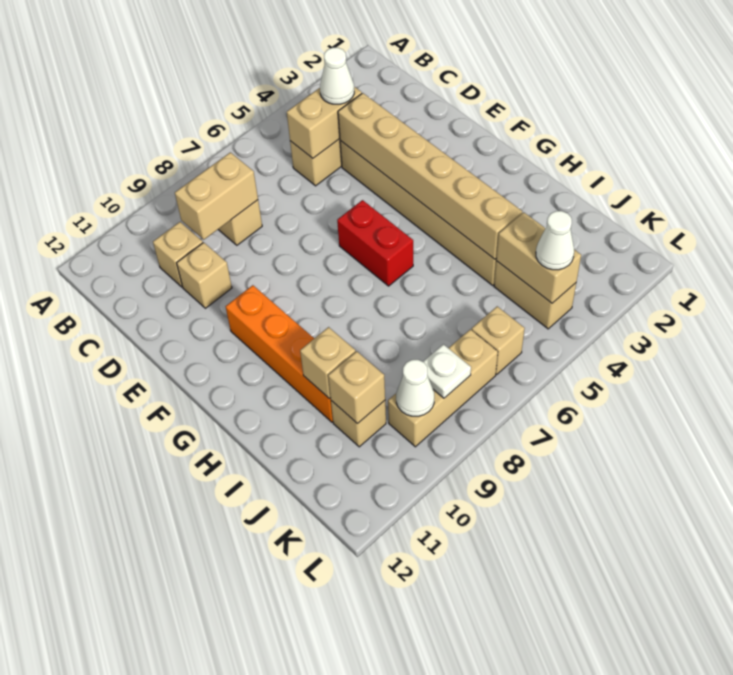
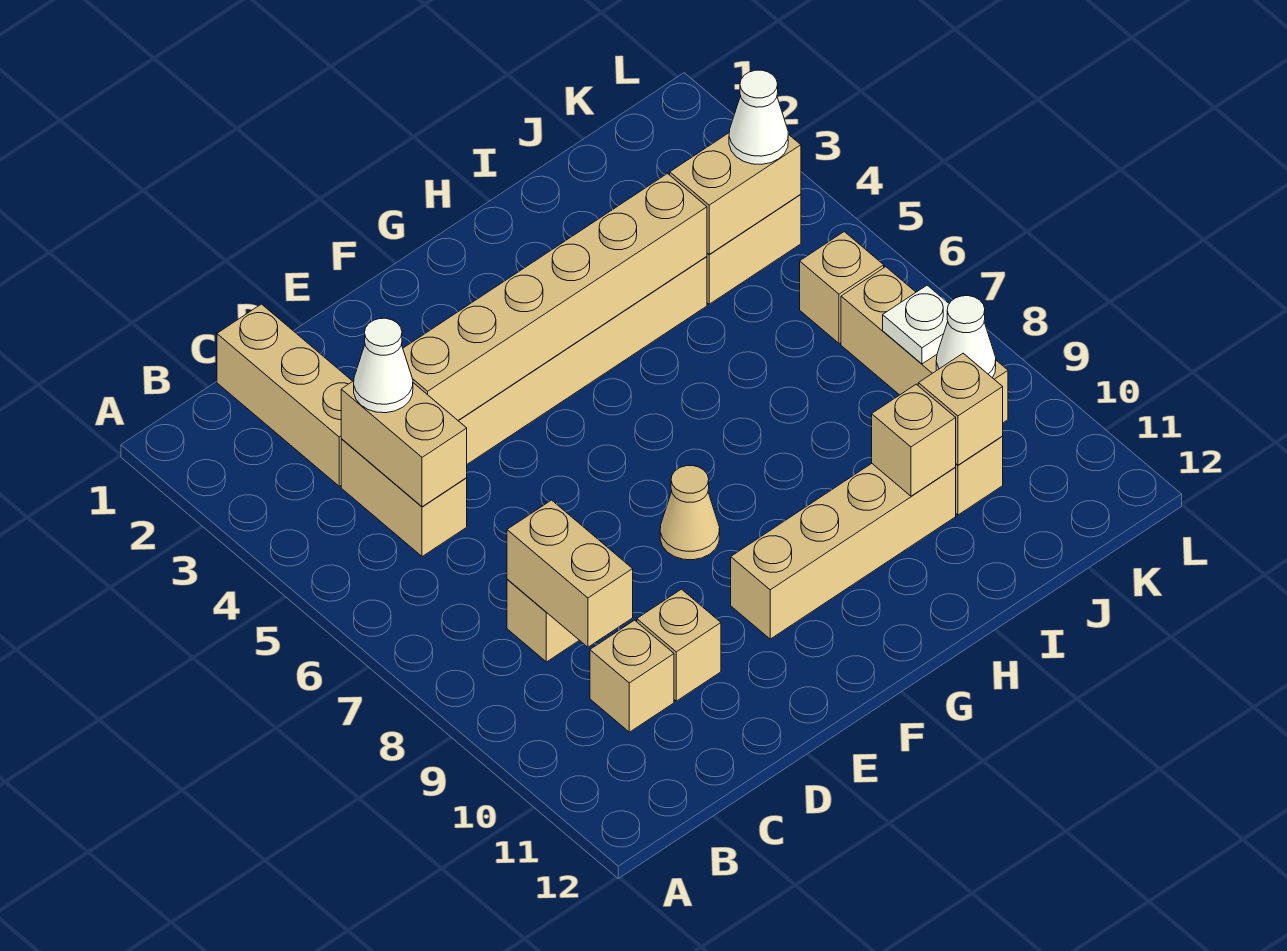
none -> tan brick C1:C3 level 1
red brick F6:G6 level 1 -> none
none -> tan cone F8 level 1
orange brick F10:I10 level 1 -> tan brick F10:I10 level 1

